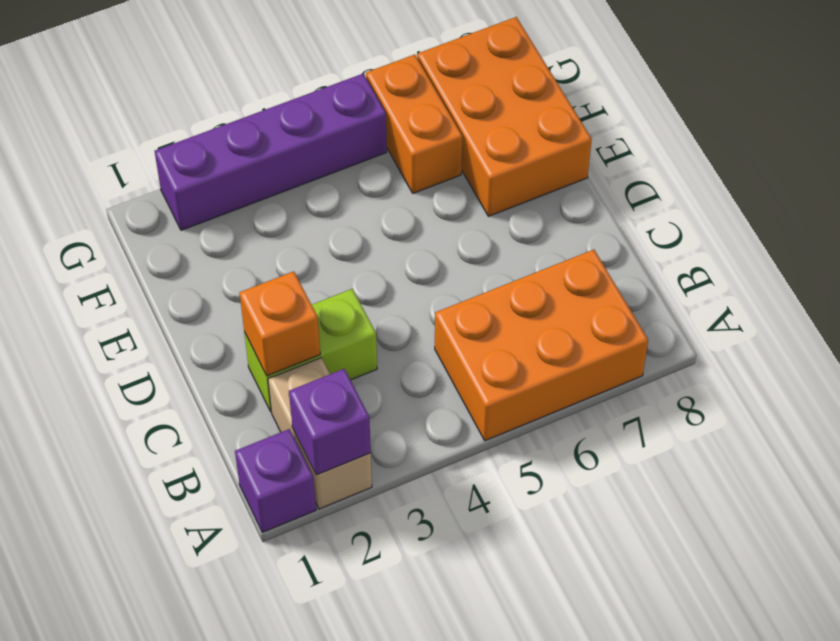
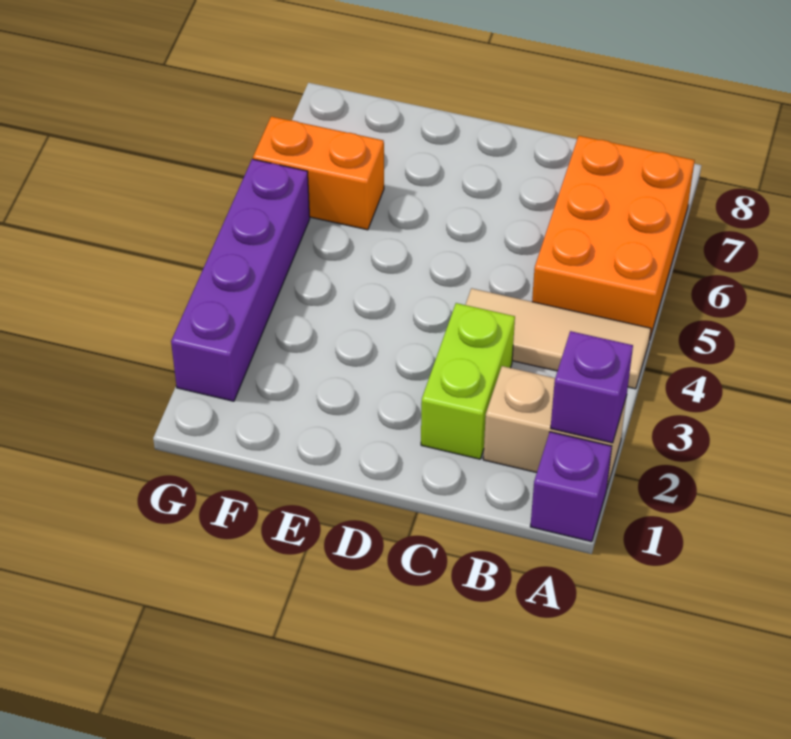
none -> tan tile A4:C4 level 1
orange brick C2 level 2 -> none
orange brick E7:G8 level 1 -> none

